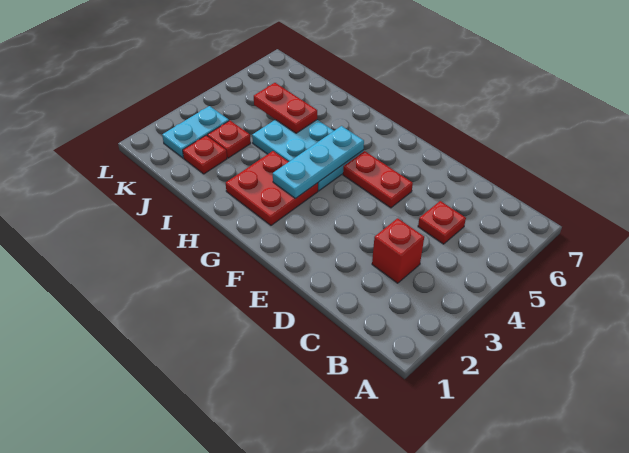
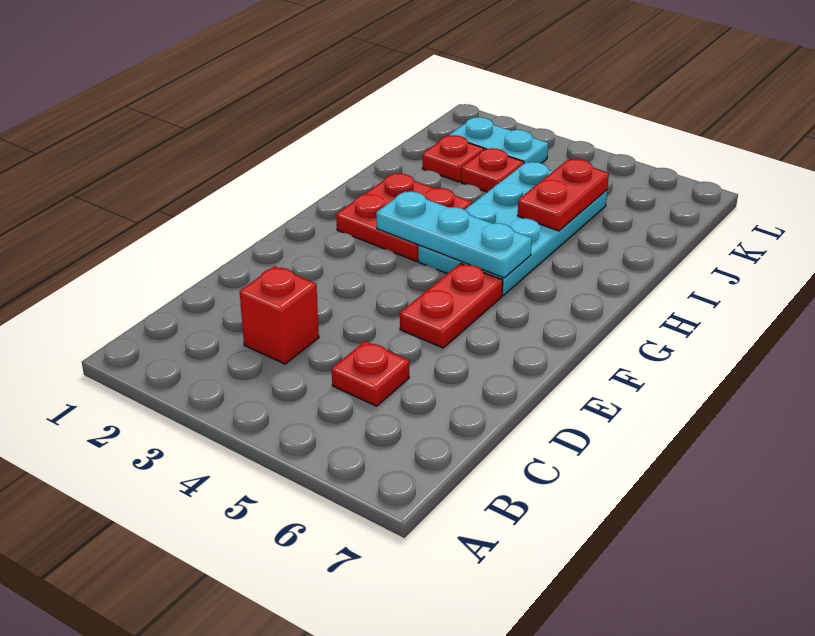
cyan plate G4:I5 level 1 -> cyan plate G4:J5 level 1

